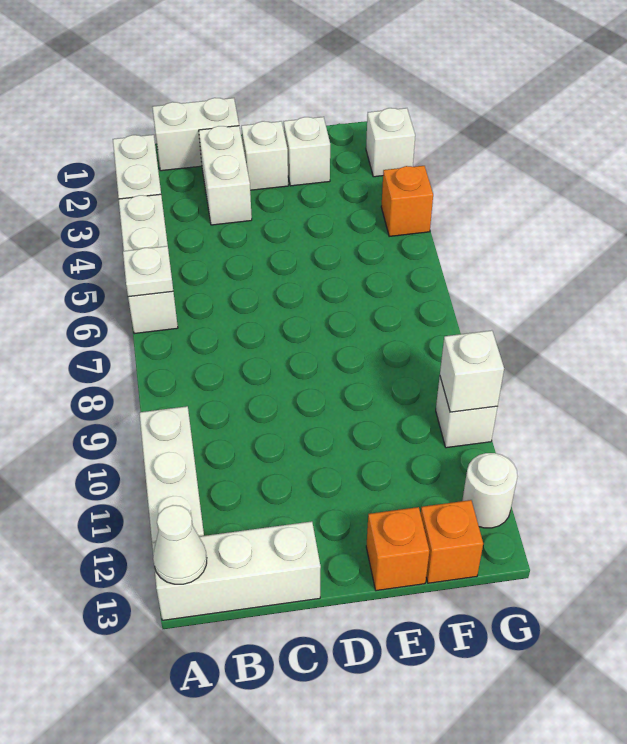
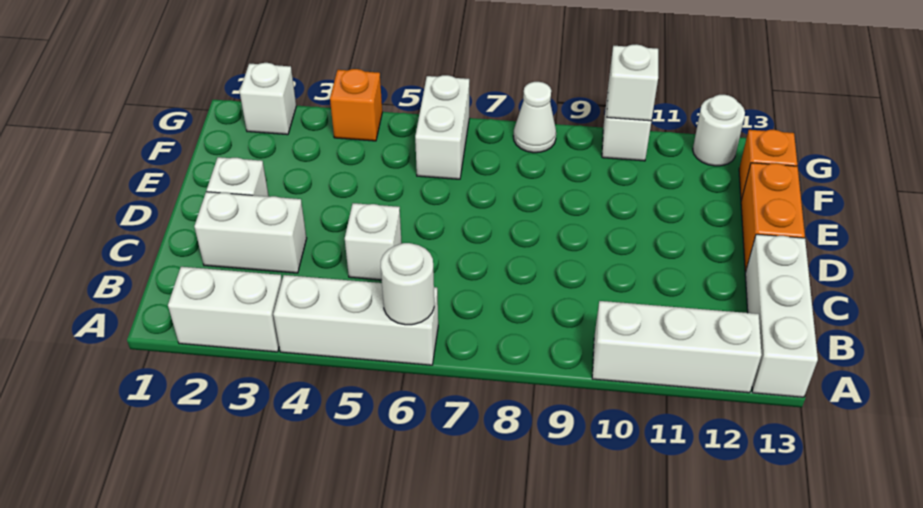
white plate A6 level 2 -> white round brick A6 level 2
white cone A13 level 2 -> white cone G8 level 1
white brick B1:C1 level 1 -> white brick F6:G6 level 1
white brick E2 level 1 -> white brick C5 level 1
orange brick E13 level 1 -> orange brick D13:E13 level 1

